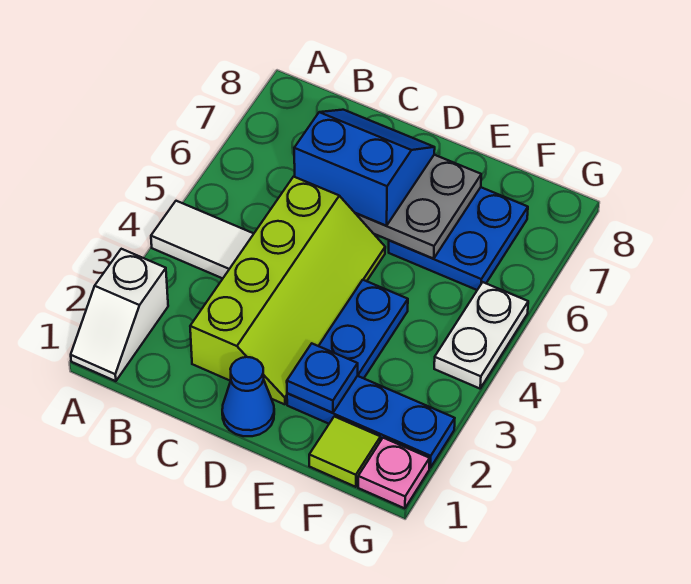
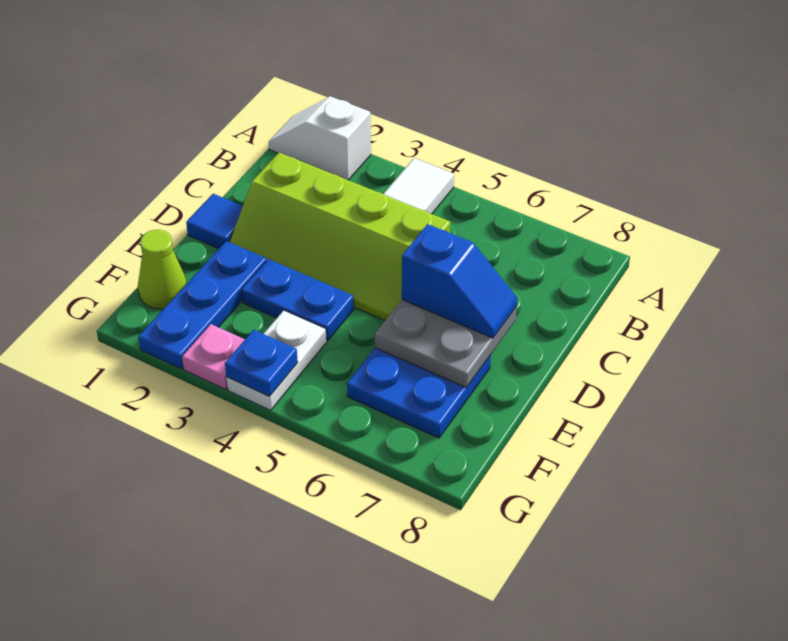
blue slope C6:D7 level 3 top 6 -> blue slope D6:D7 level 3 top 6
blue cone D1 level 1 -> blue tile D1 level 1
blue plate E2 level 2 -> blue plate G4 level 2
lime tile F1 level 1 -> lime cone F1 level 1
pink plate G1 level 1 -> pink plate G3 level 1
white plate G4:G5 level 1 -> white plate F4:G4 level 1

